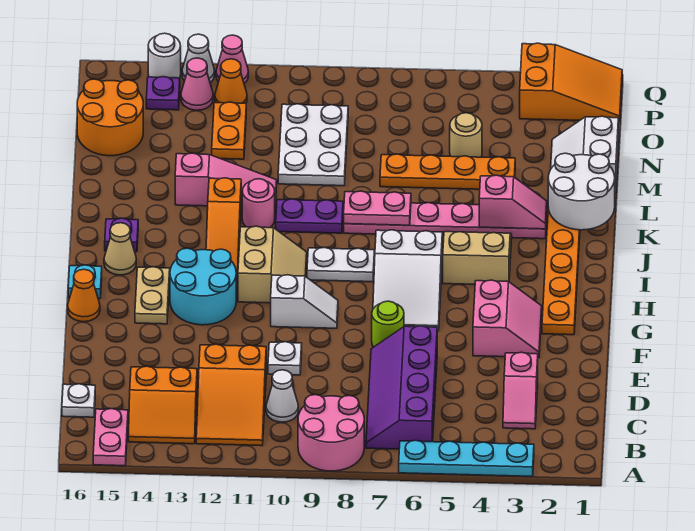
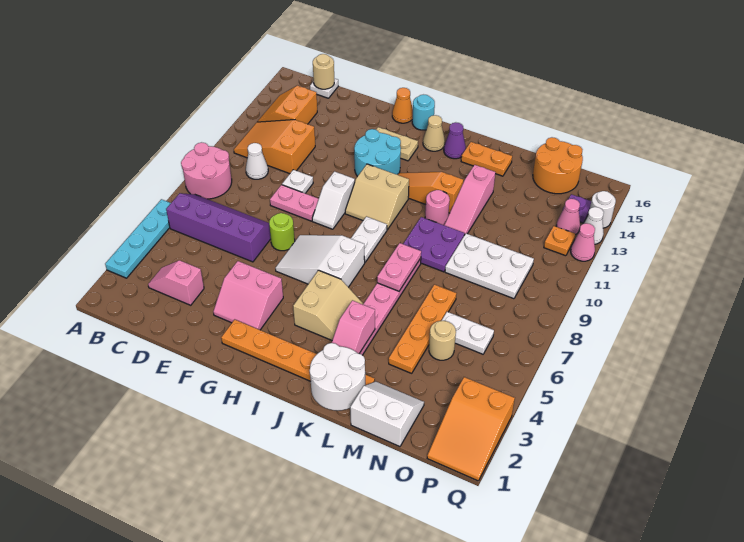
pink plate A15:B15 level 1 -> pink plate E9:F9 level 1
none -> tan round brick C16 level 2
cyan plate H16 level 1 -> cyan round brick H16 level 1
purple plate J15 level 1 -> purple cone J15 level 1
purple plate K9:K10 level 1 -> purple plate K9:L10 level 1
none -> white plate N6:O6 level 1
orange plate N12:O12 level 1 -> orange plate K15:L15 level 1
orange cone P12 level 1 -> orange plate P12 level 1

